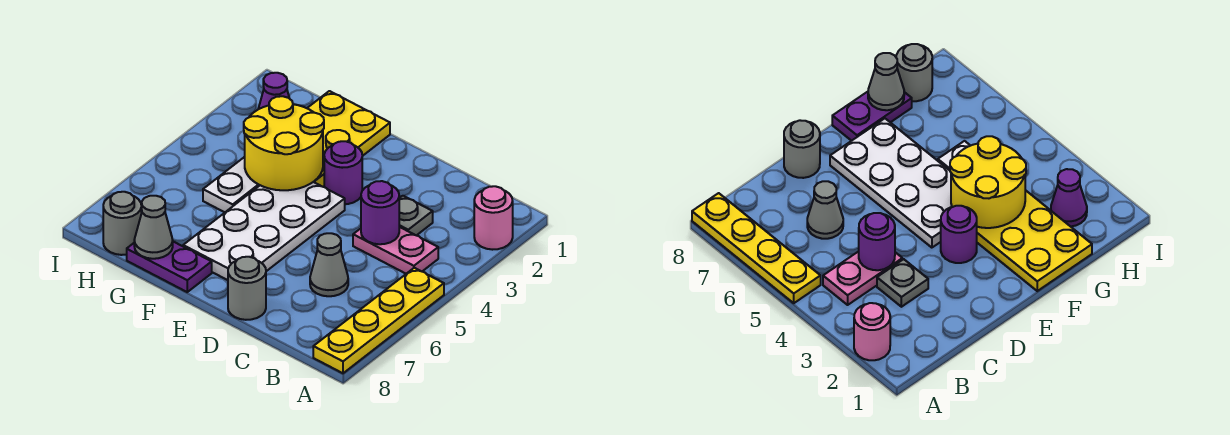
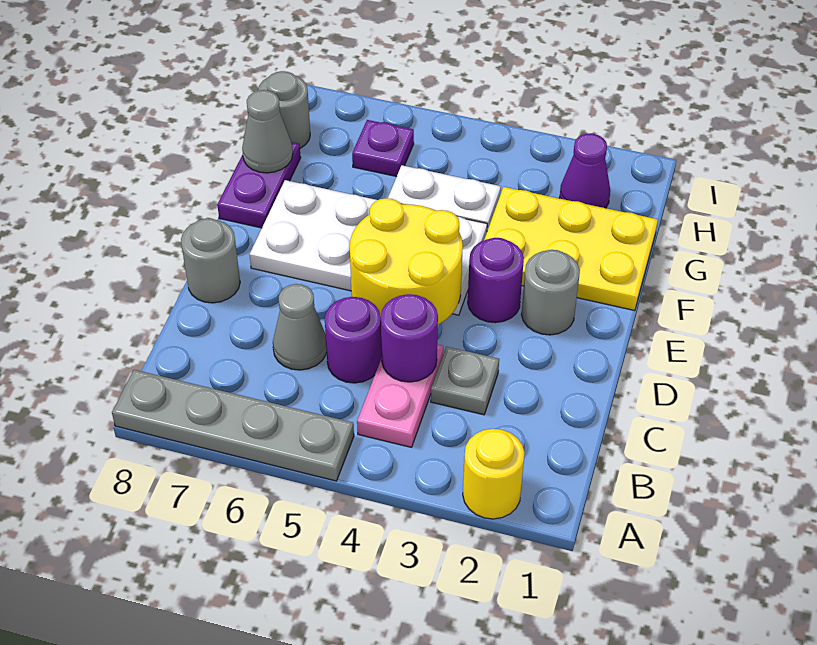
pink round brick A2 level 1 -> yellow round brick A2 level 1
yellow plate A5:A8 level 1 -> grey plate A5:A8 level 1
none -> purple round brick C5 level 1
none -> grey round brick E2 level 1
yellow round brick F3:G4 level 2 -> yellow round brick D4:E5 level 2
none -> purple plate H6 level 1

